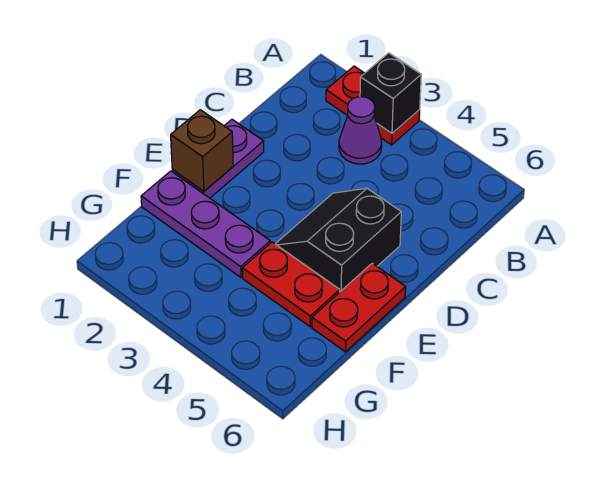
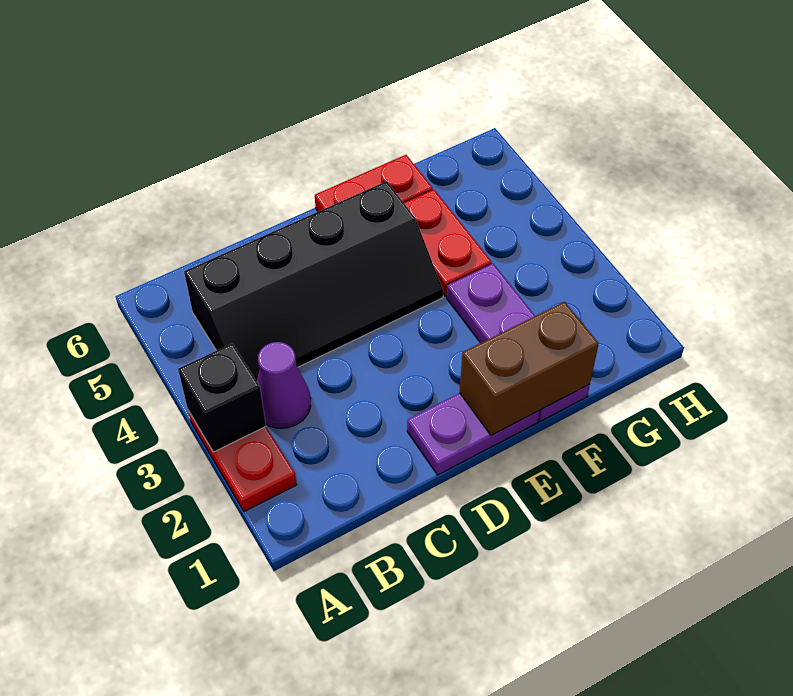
black slope D4:E5 level 1 top 5 -> black slope B4:E5 level 1 top 5
brown brick E1 level 2 -> brown brick E1:F1 level 2

